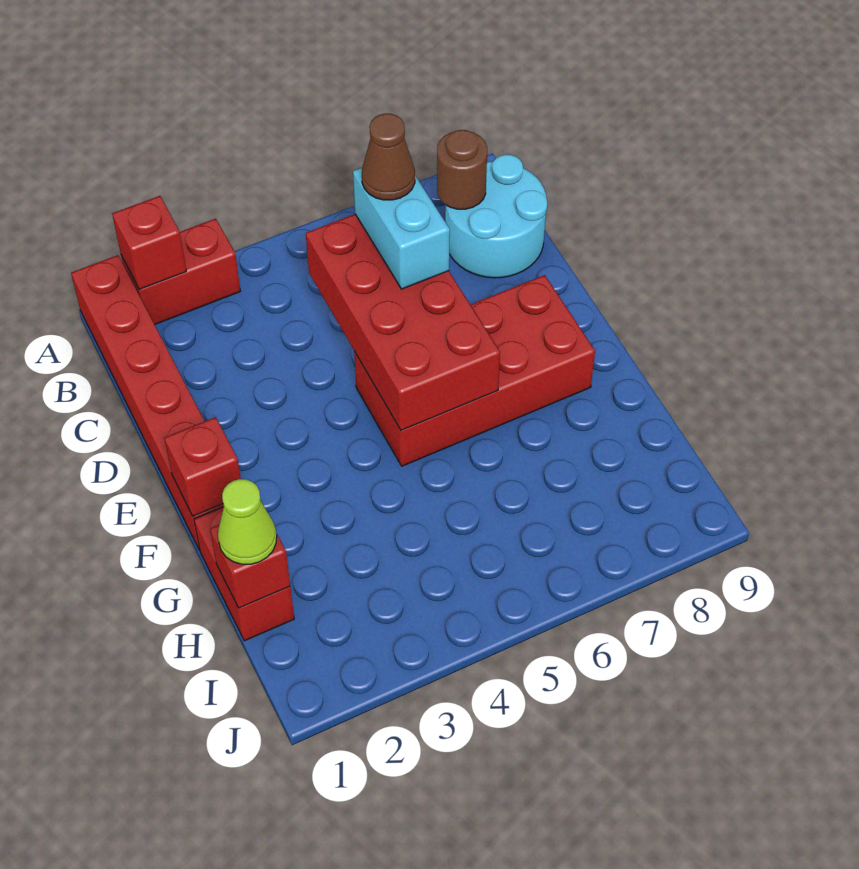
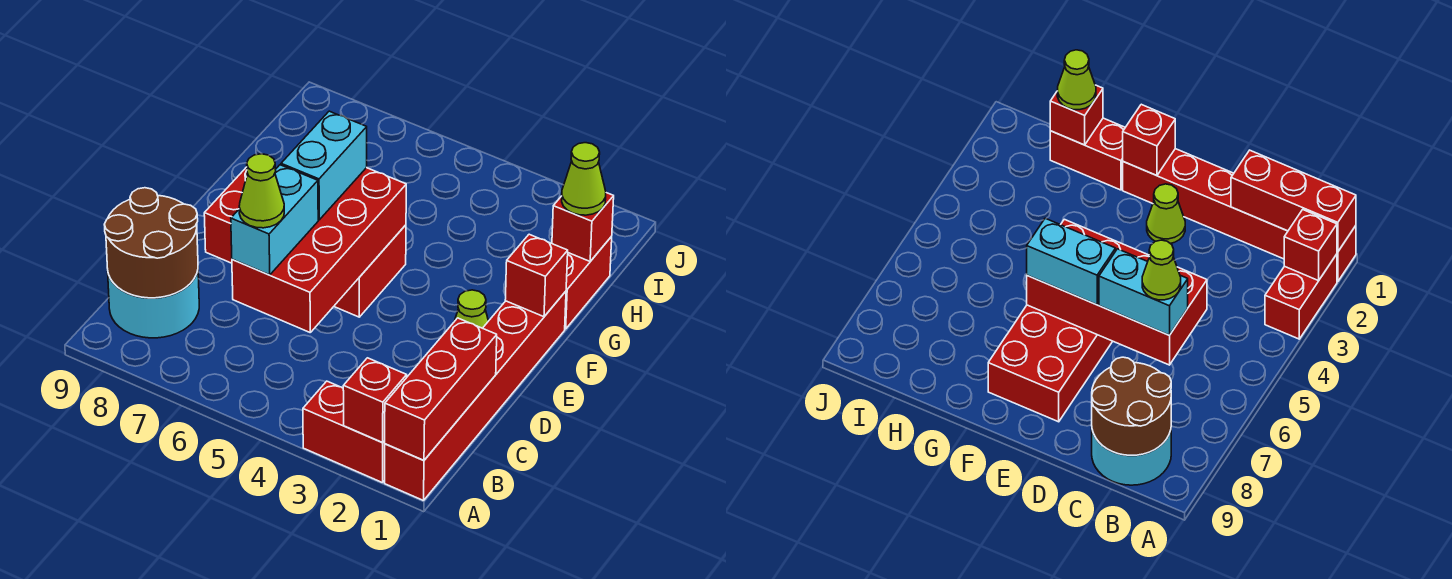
none -> red brick A1:C1 level 2
brown round brick B8 level 2 -> brown round brick B8:C9 level 2
brown cone C6 level 4 -> lime cone C6 level 4
none -> lime cone E2 level 1
none -> cyan brick E6:F6 level 3

